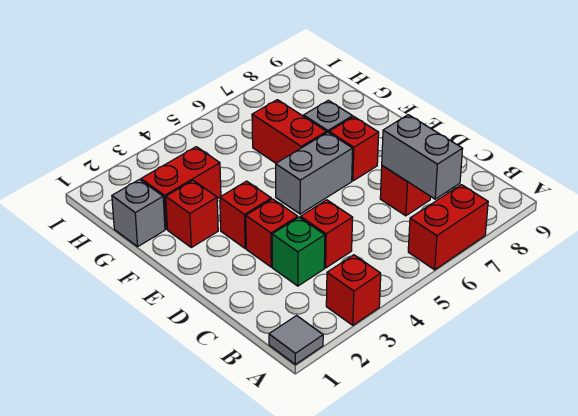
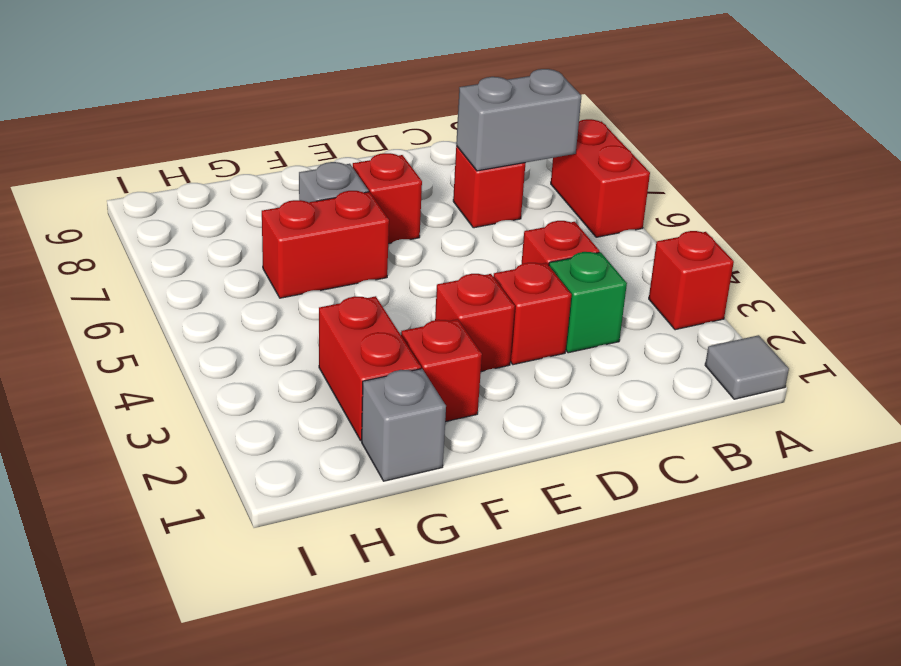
grey brick E5:E6 level 1 -> none

